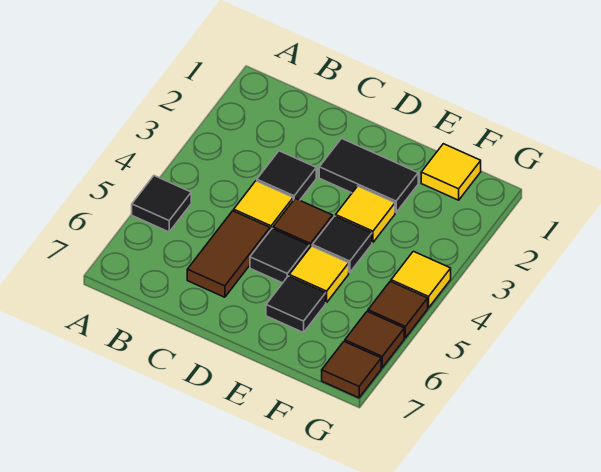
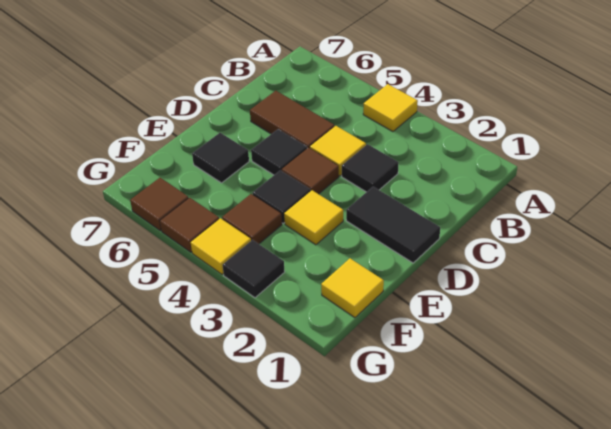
black tile A5 level 1 -> black tile G3 level 1
black tile D2:E2 level 1 -> black tile D1:D2 level 1
yellow tile E5 level 1 -> yellow tile A4 level 1
brown tile G7 level 1 -> brown tile F4 level 1

